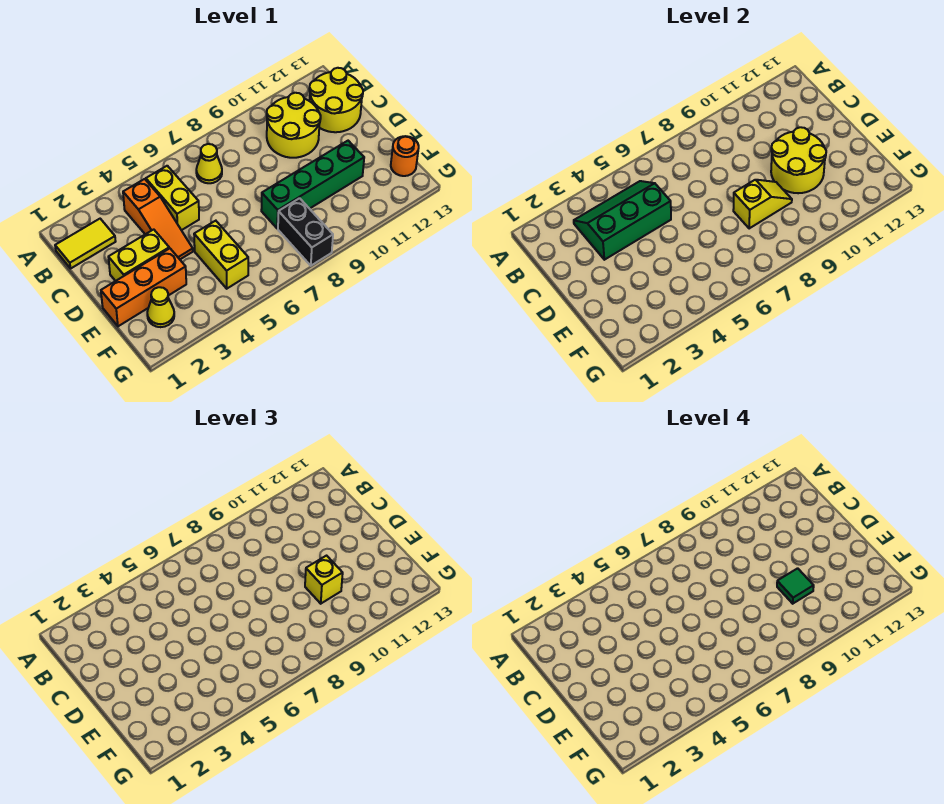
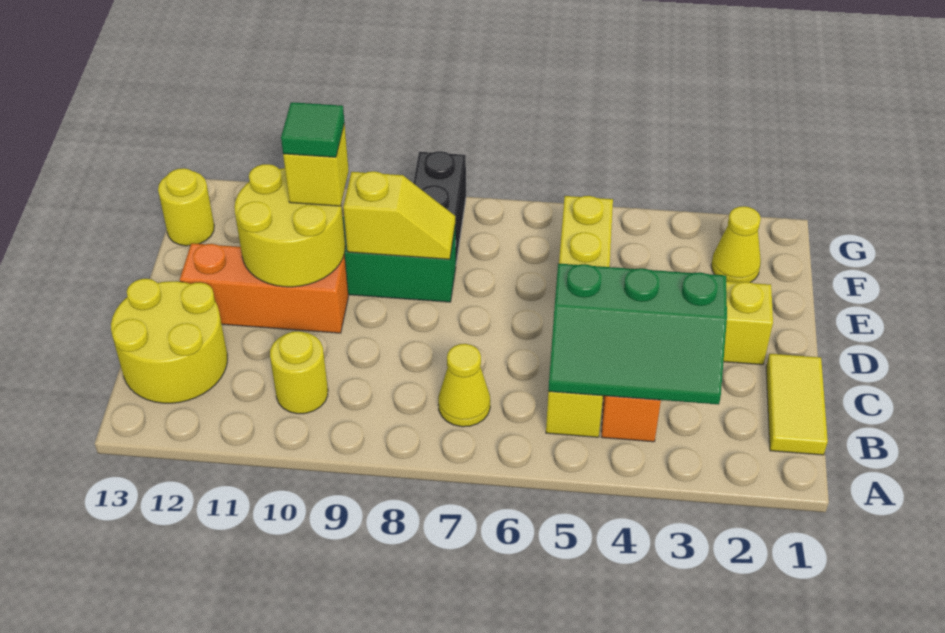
yellow tile B1:B2 level 1 -> yellow tile B1:C1 level 1
yellow round brick B10:C11 level 1 -> yellow round brick B10 level 1
orange brick E1:E3 level 1 -> orange brick D10:D12 level 1
yellow slope E8:E9 level 2 top 8 -> yellow slope E8:E9 level 2 top 9
orange round brick F13 level 1 -> yellow round brick F13 level 1

